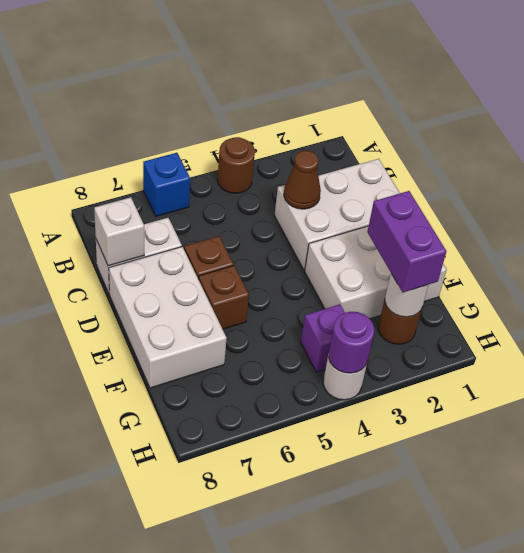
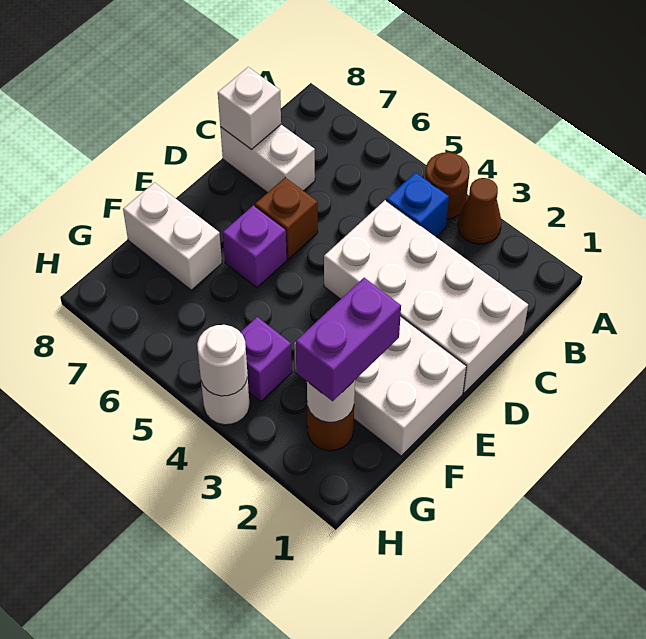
blue brick A6 level 1 -> blue brick B4 level 1
white brick C1:D3 level 1 -> white brick C1:D4 level 1
brown cone C3 level 2 -> brown cone A3 level 1
white brick D7:F8 level 1 -> white brick F7:F8 level 1
brown brick E6 level 1 -> purple brick E6 level 1
purple round brick H4 level 2 -> white round brick H4 level 2

